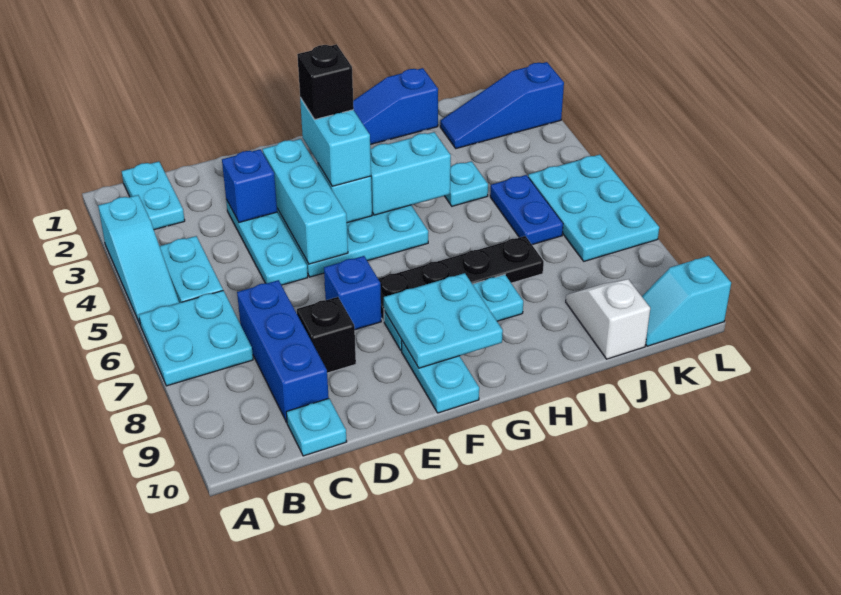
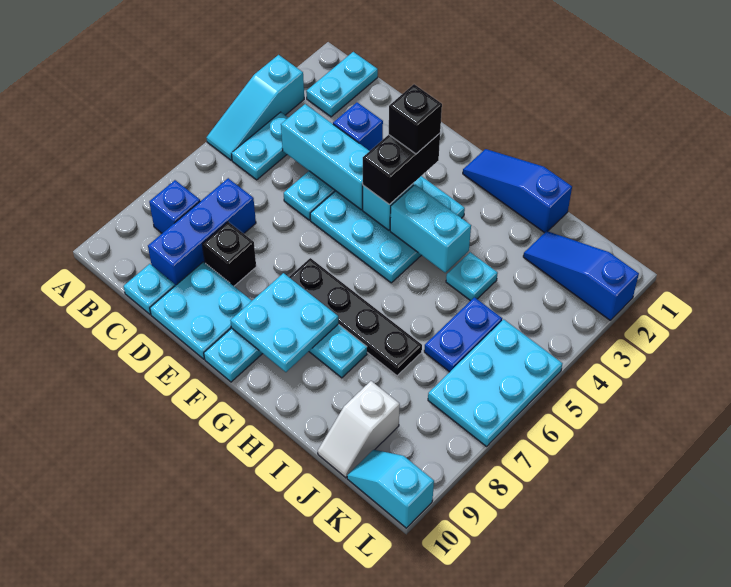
cyan plate A6:B7 level 1 -> cyan plate D9:E10 level 1
cyan brick E3:E5 level 2 -> cyan brick C4:E4 level 2
blue brick E7 level 1 -> blue brick B8 level 1
cyan brick F3:F4 level 3 -> black brick F3:F4 level 3
white slope J9:J10 level 1 top 10 -> white slope J9:J10 level 1 top 9

